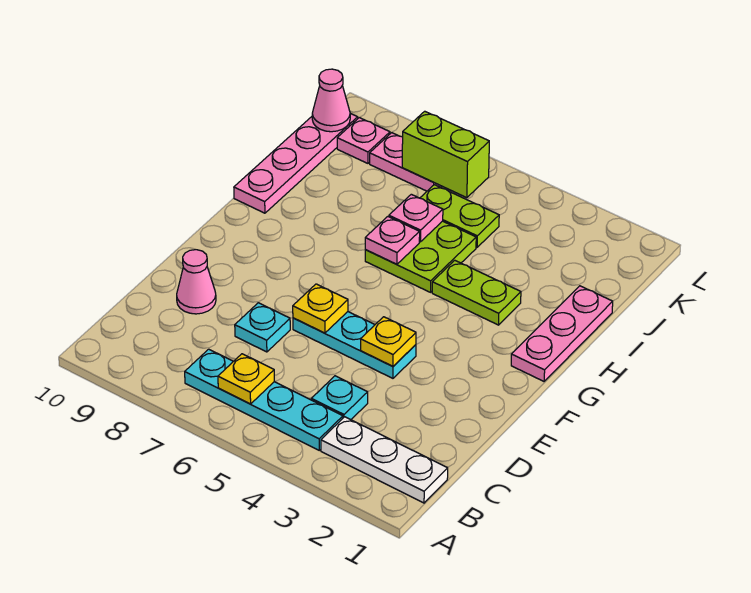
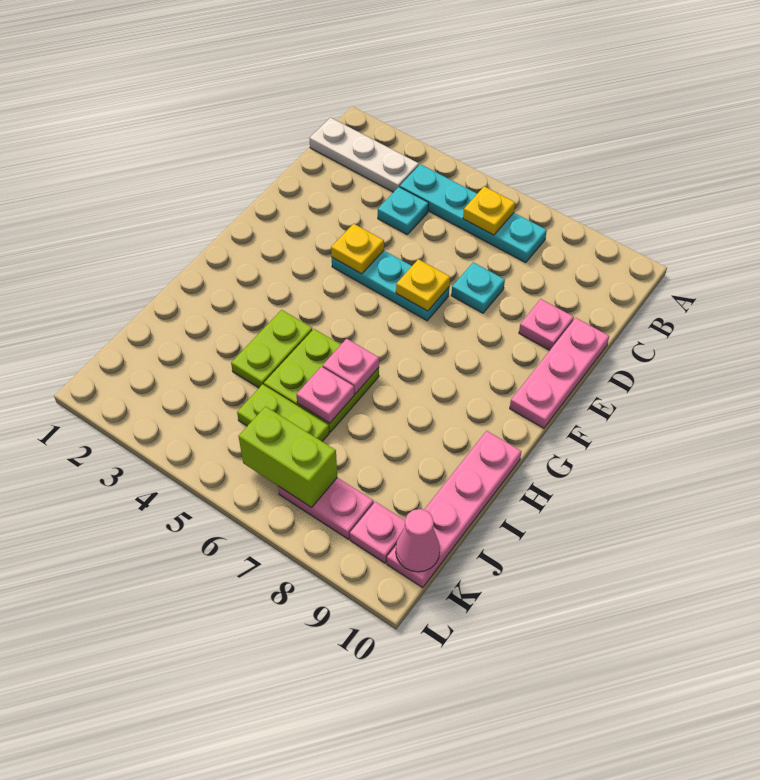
pink cone D9 level 1 -> pink plate D9 level 1
pink plate G1:I1 level 1 -> pink plate D10:F10 level 1
lime plate H3:H4 level 1 -> lime plate H4:I4 level 1

